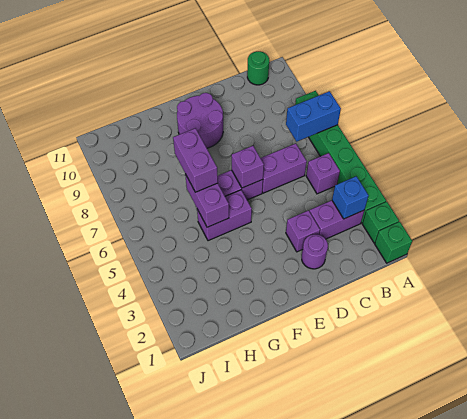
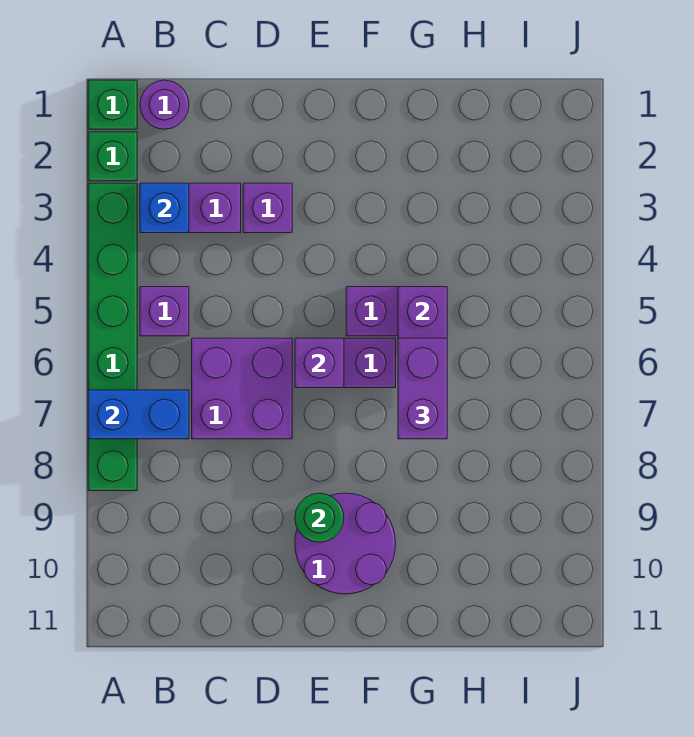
green round brick B11 level 1 -> green round brick E9 level 2
purple brick C6:D6 level 1 -> purple brick C6:D7 level 1
purple round brick D2 level 1 -> purple round brick B1 level 1

